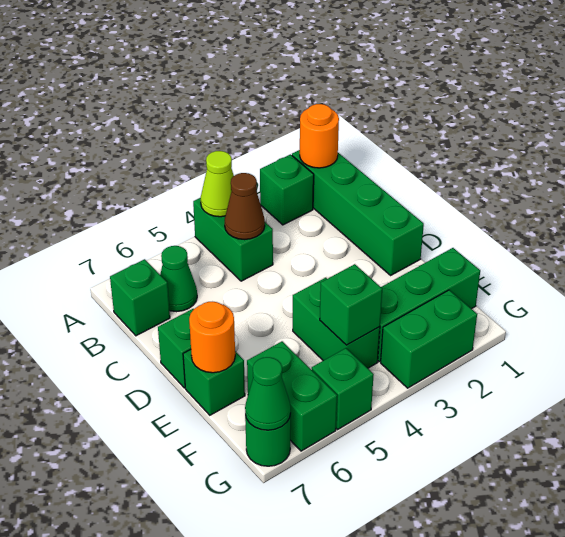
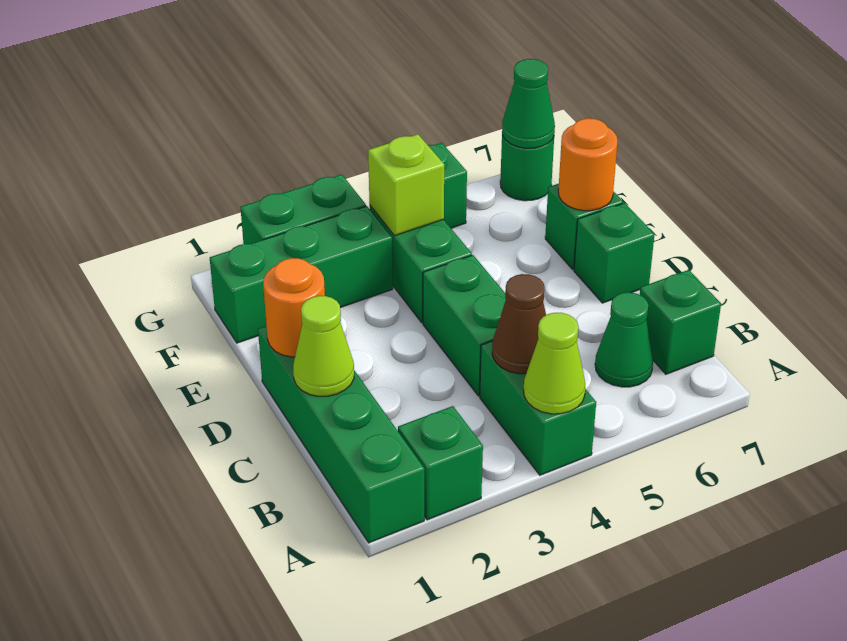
orange round brick A1 level 2 -> orange round brick D1 level 2
none -> lime cone C1 level 2
green brick F4 level 2 -> lime brick F4 level 2
green brick F6:G6 level 1 -> green brick C4:D4 level 1

